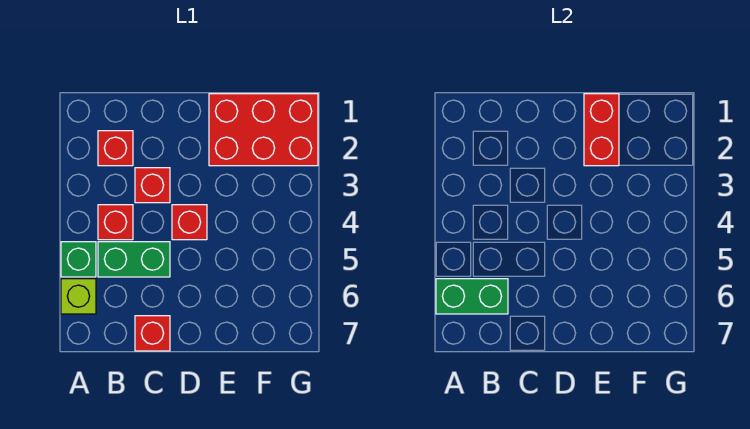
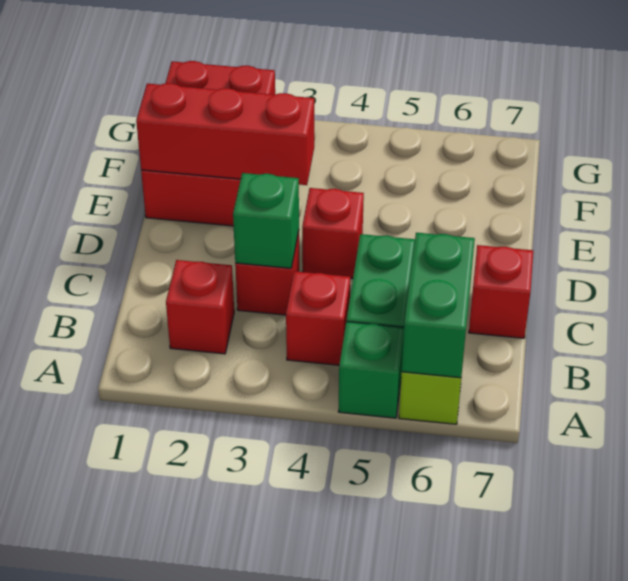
none -> green brick C3 level 2
red brick E1:E2 level 2 -> red brick E1:E3 level 2

